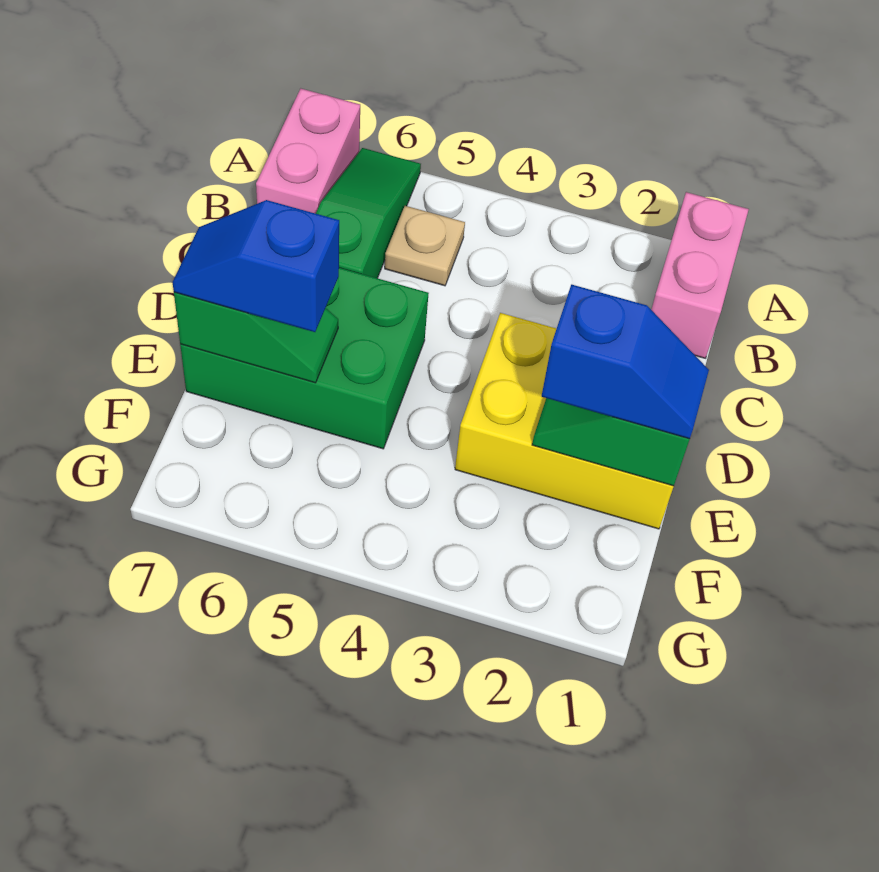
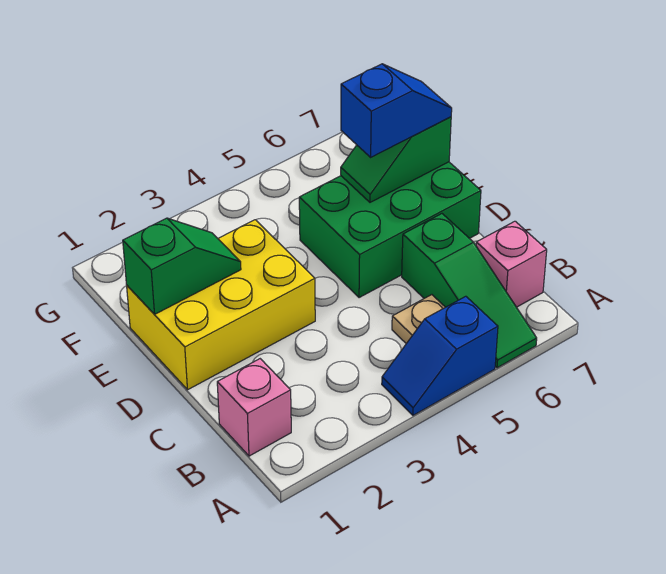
pink brick A1:B1 level 1 -> pink brick B1 level 1
pink brick A7:B7 level 1 -> pink brick B7 level 1
blue slope E1:E2 level 3 top 2 -> blue slope A4:A5 level 1 top 5

